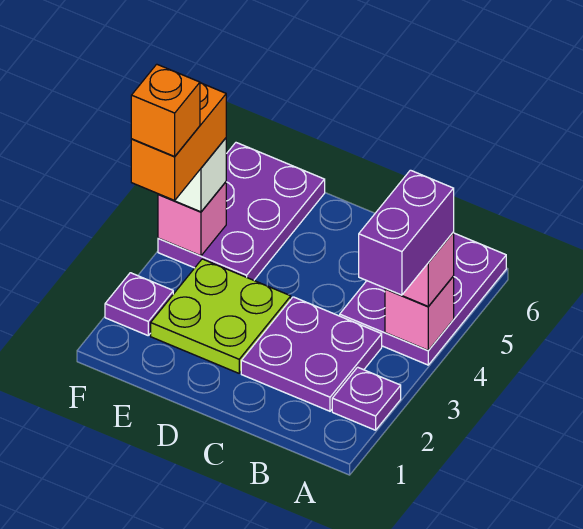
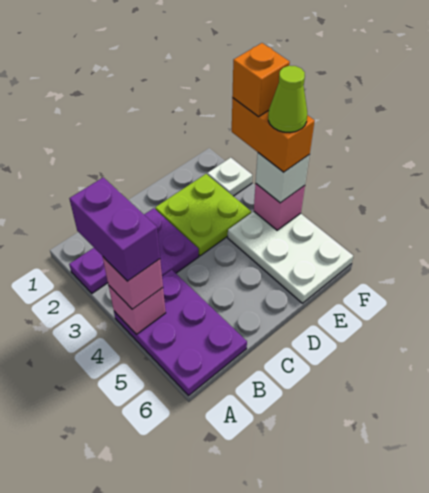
purple plate E4:F6 level 1 -> white plate E4:F6 level 1
purple plate F2 level 1 -> white plate F2 level 1
none -> lime cone F4 level 5

